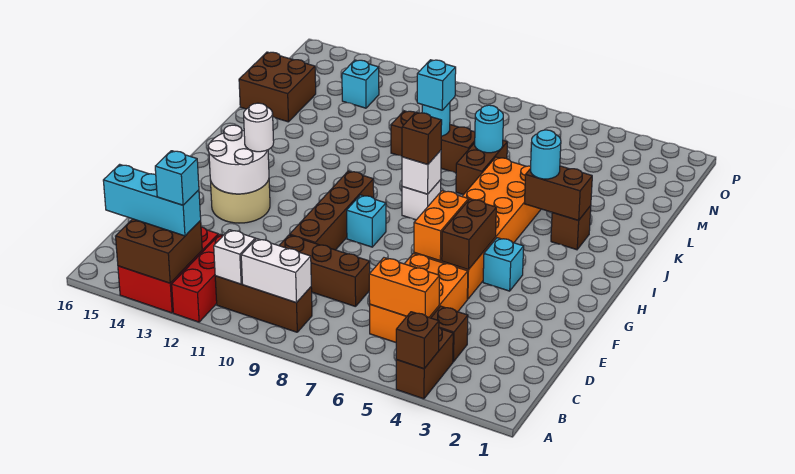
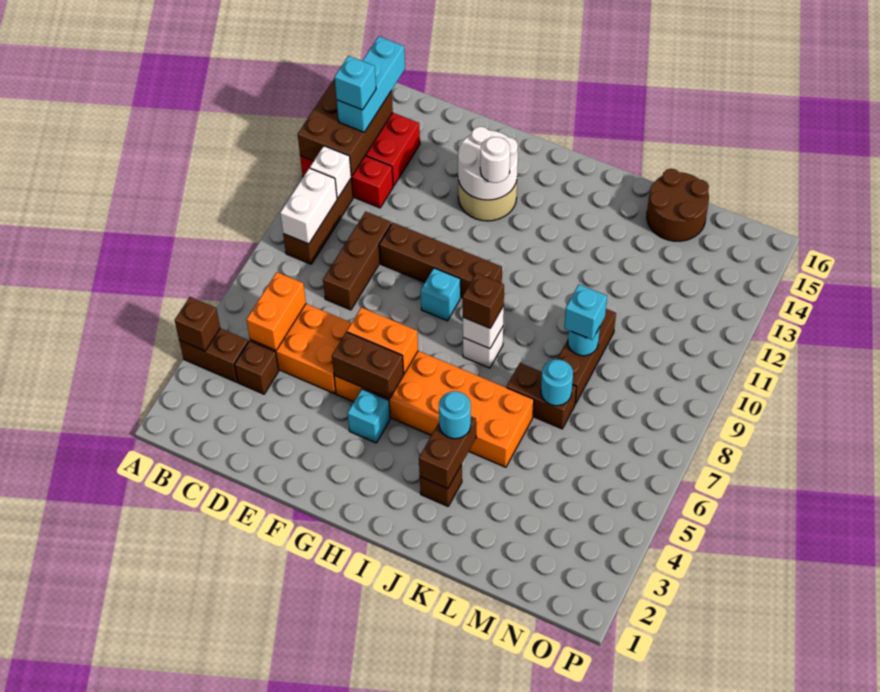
brown brick A13:B14 level 2 -> brown brick A12:B14 level 2
brown brick L15:M16 level 1 -> brown round brick L15:M16 level 1
cyan brick N13 level 1 -> none

